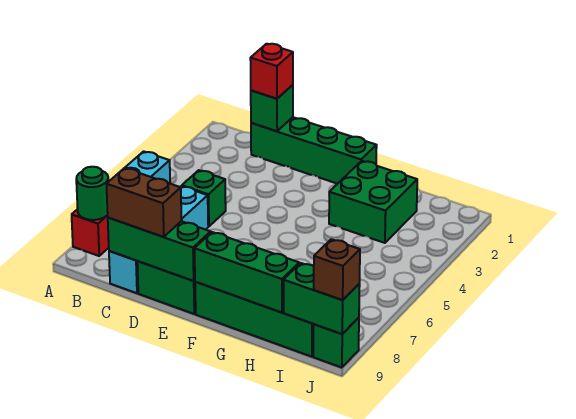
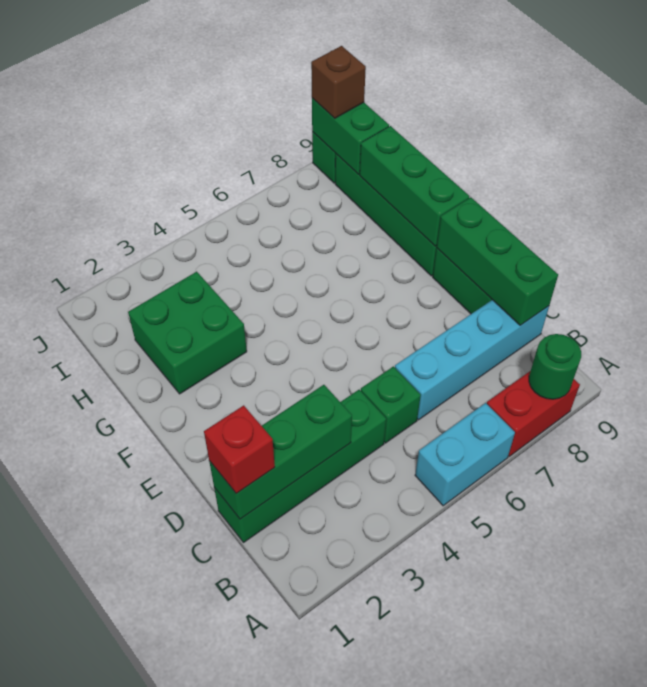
green brick C1:F1 level 1 -> green brick C1:C4 level 1
green brick C1 level 2 -> green brick C1:C3 level 2
brown brick C9:D9 level 3 -> none

